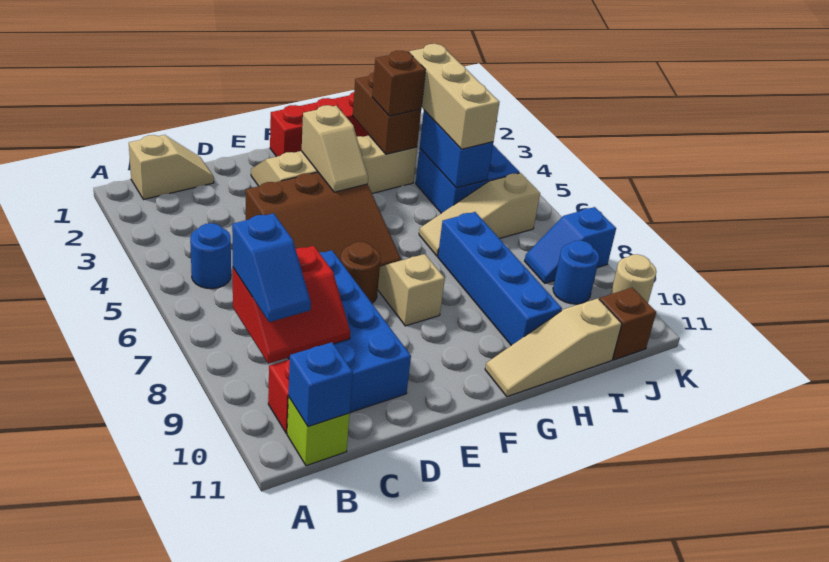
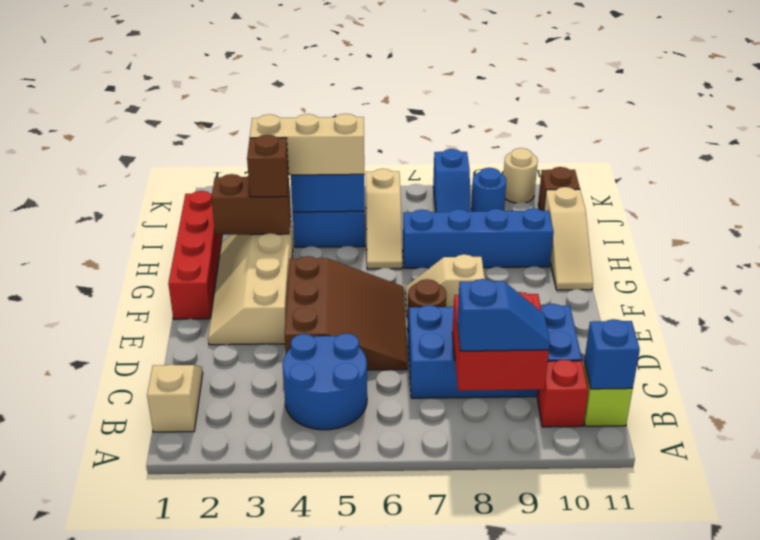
blue round brick B5 level 1 -> blue round brick B4:C5 level 1
red slope B8:C9 level 2 top 8 -> red brick B8:C9 level 2
tan slope F3:F4 level 2 top 3 -> none

